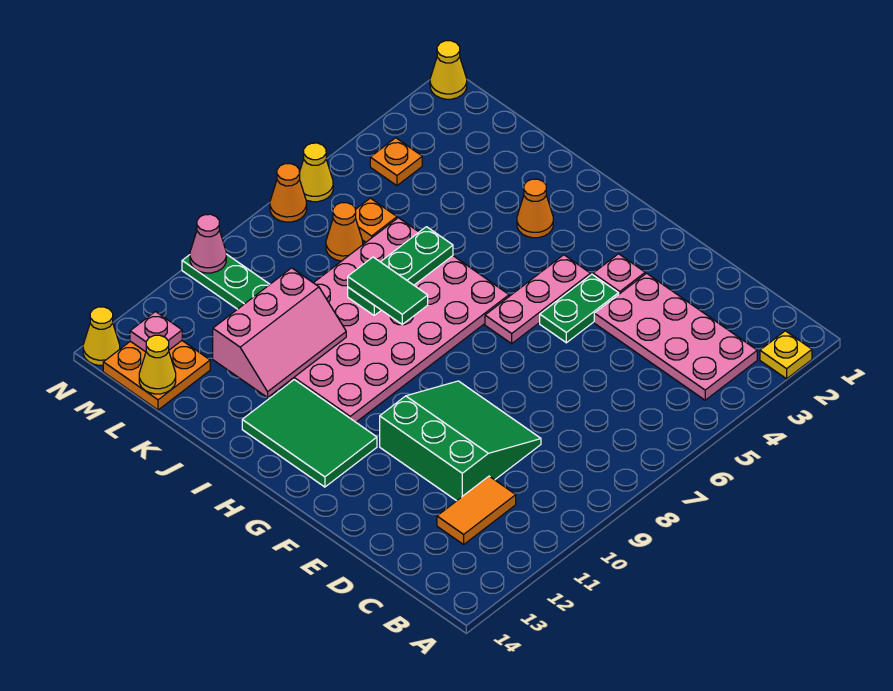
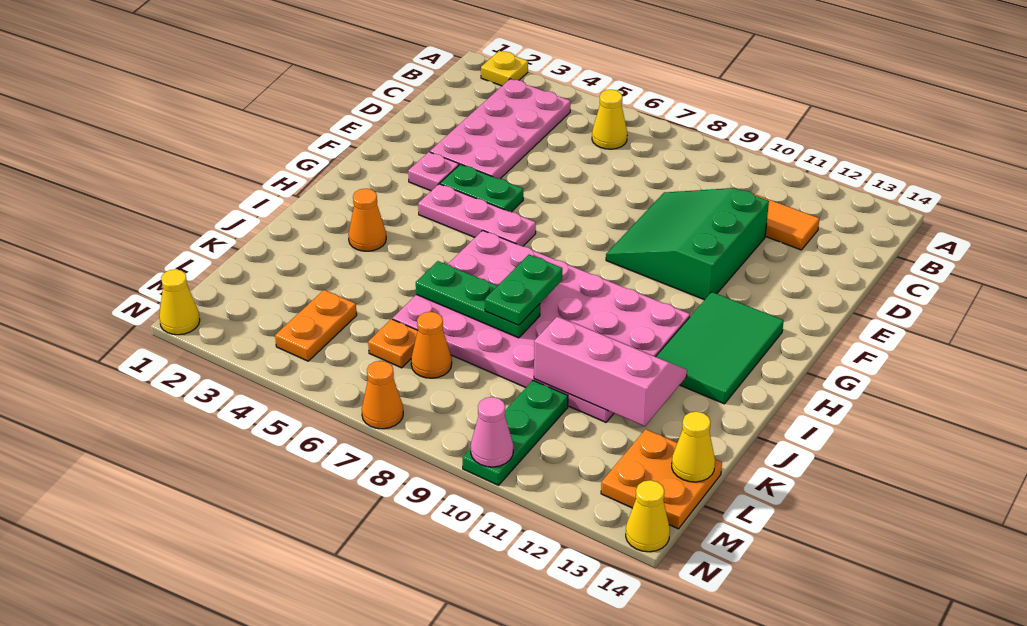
green tile I8:J8 level 3 -> green plate I8:J8 level 3
orange plate M4 level 1 -> orange plate L4:M4 level 1
pink plate M13 level 2 -> none
yellow cone N6 level 1 -> yellow cone B6 level 1

